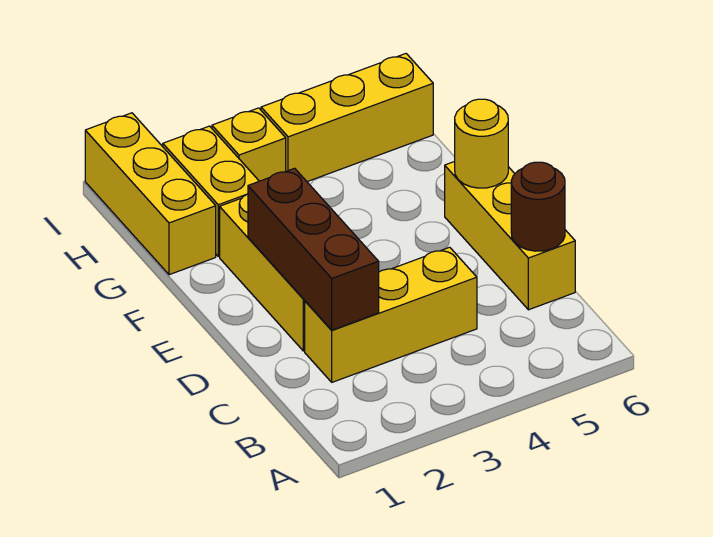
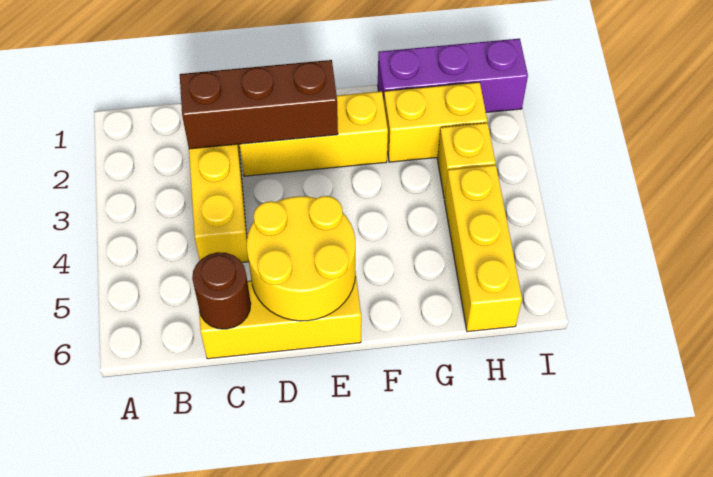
yellow round brick E6 level 2 -> yellow round brick D5:E6 level 2
yellow brick G1:I1 level 1 -> purple brick G1:I1 level 1

